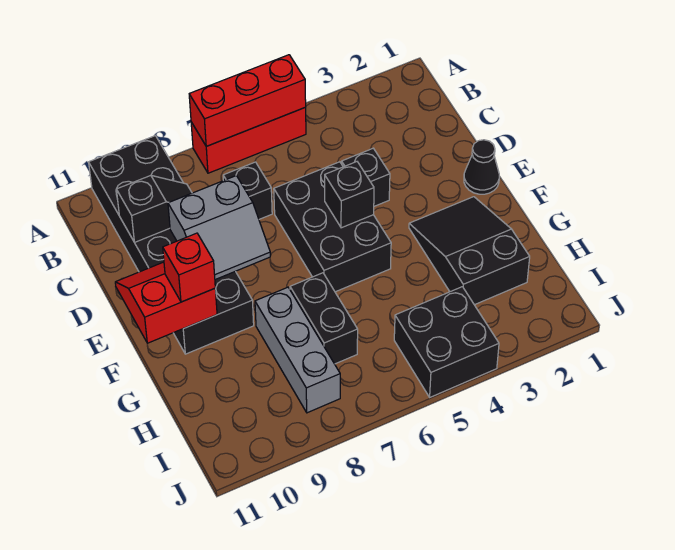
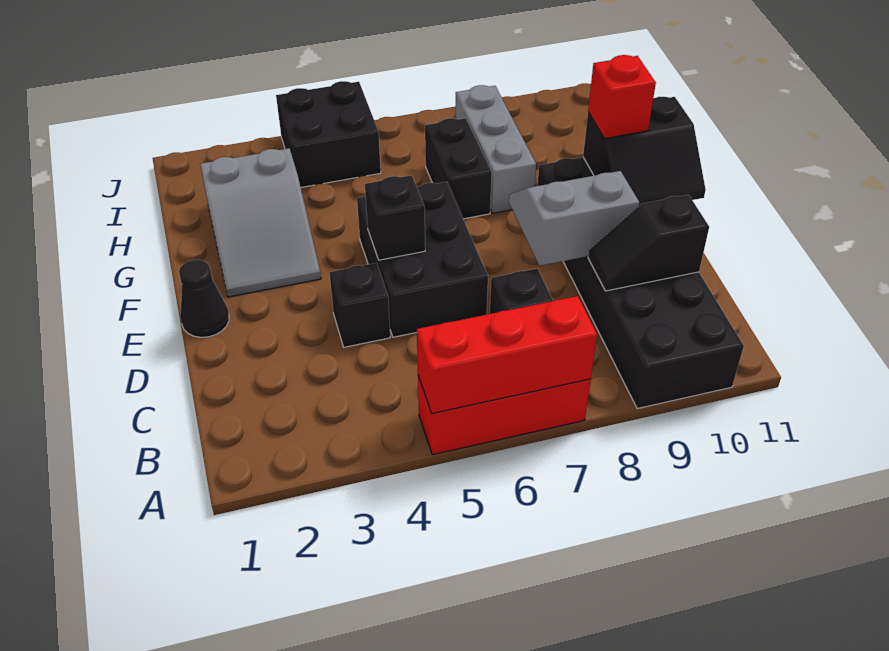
red slope E10:F11 level 2 top F -> black slope E10:F11 level 2 top F
black slope F2:H3 level 1 top H -> grey slope F2:H3 level 1 top H

